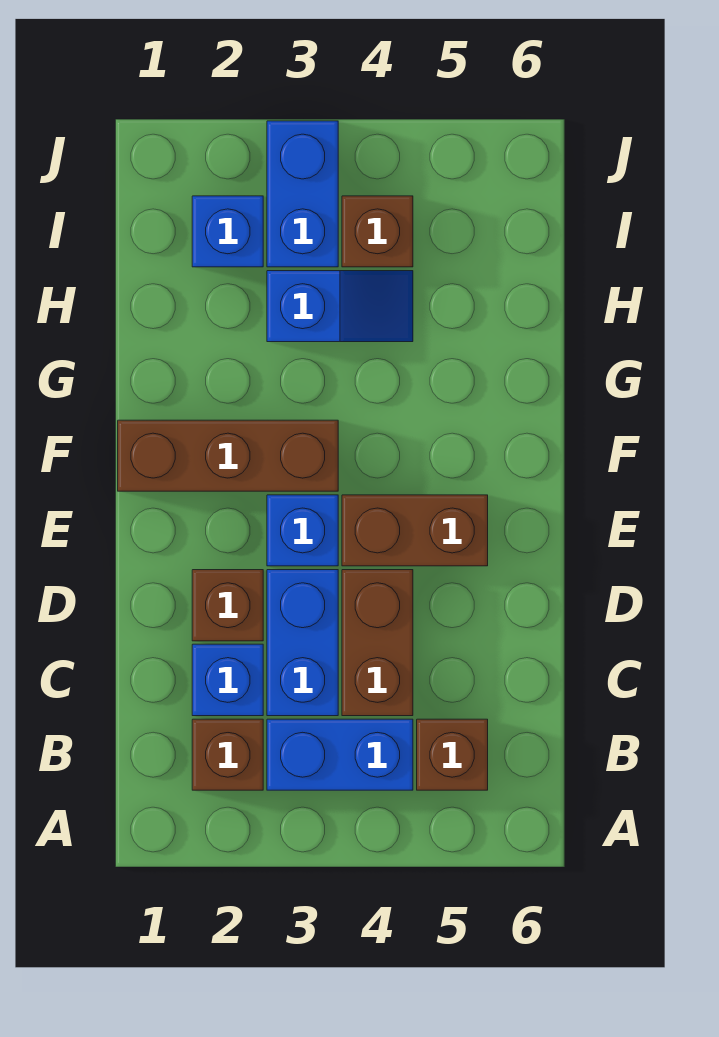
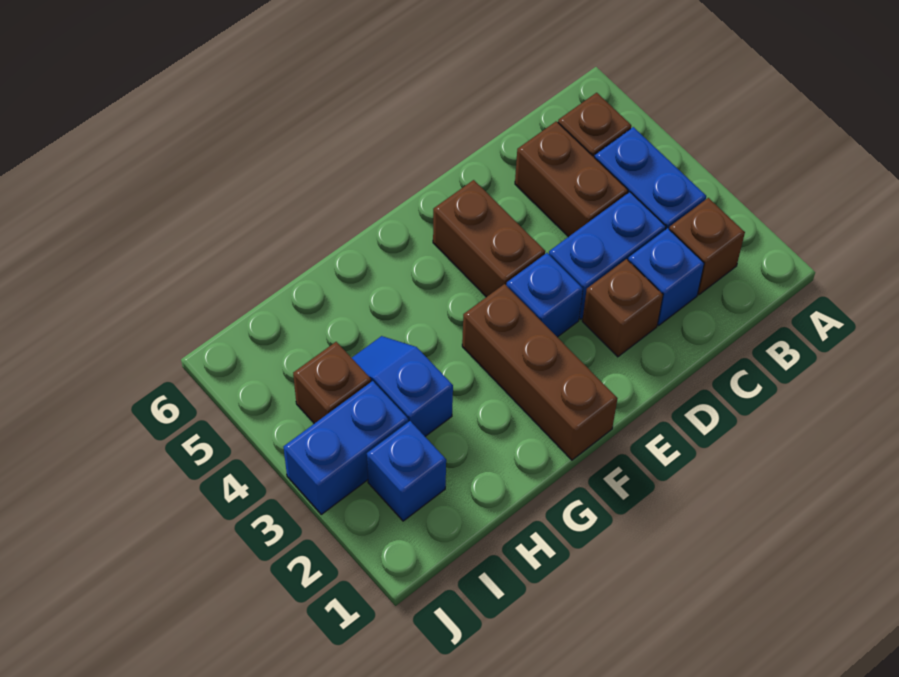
brown brick C4:D4 level 1 -> brown brick C4:C5 level 1

